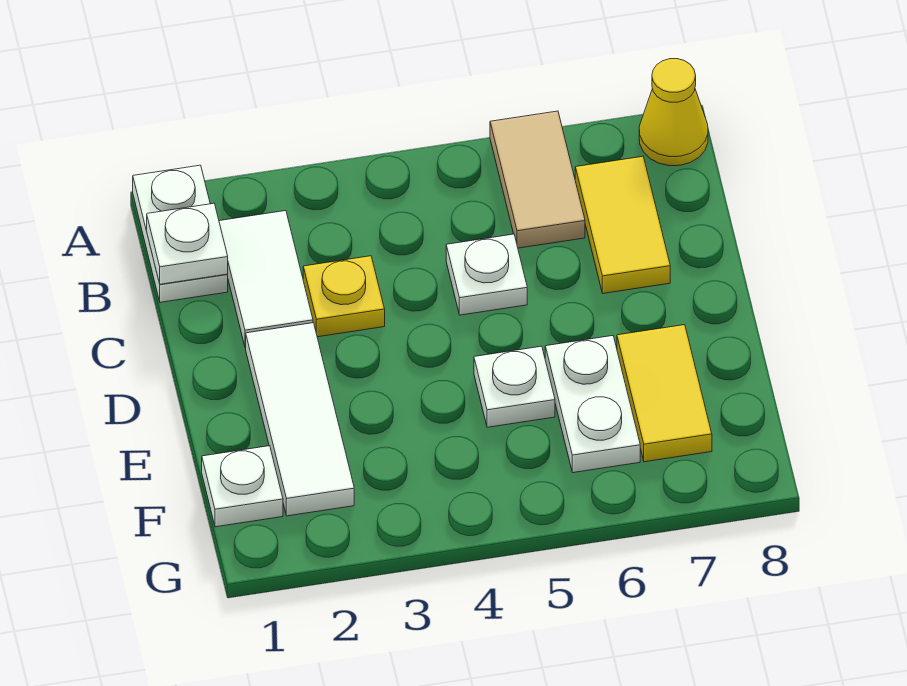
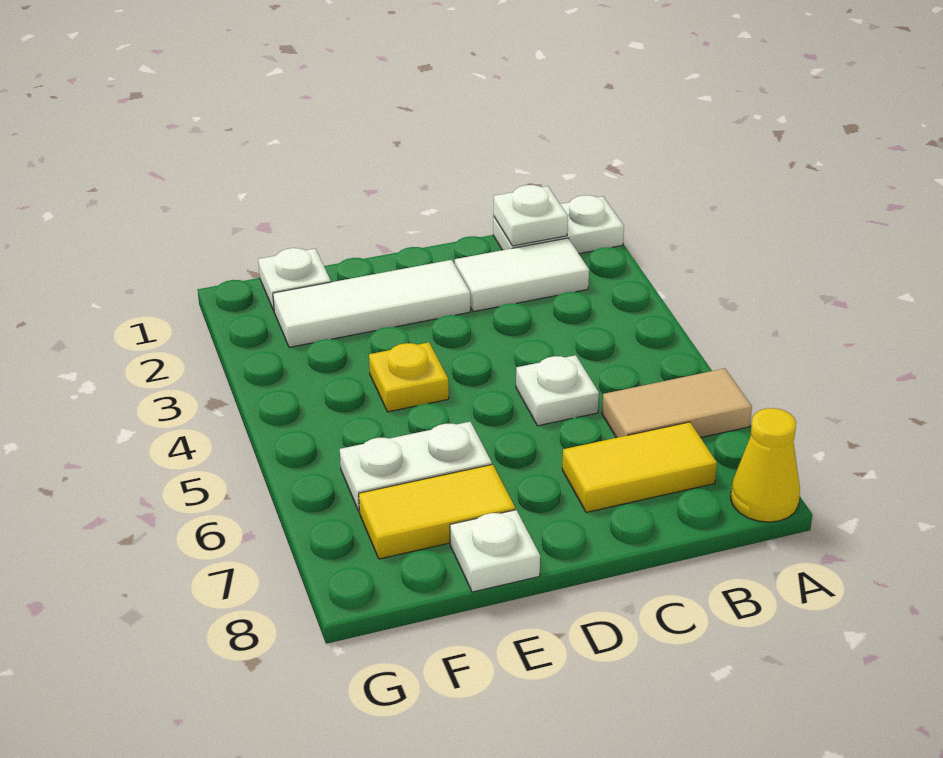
yellow plate C3 level 1 -> yellow plate E4 level 1
white plate E5 level 1 -> white plate E8 level 1

